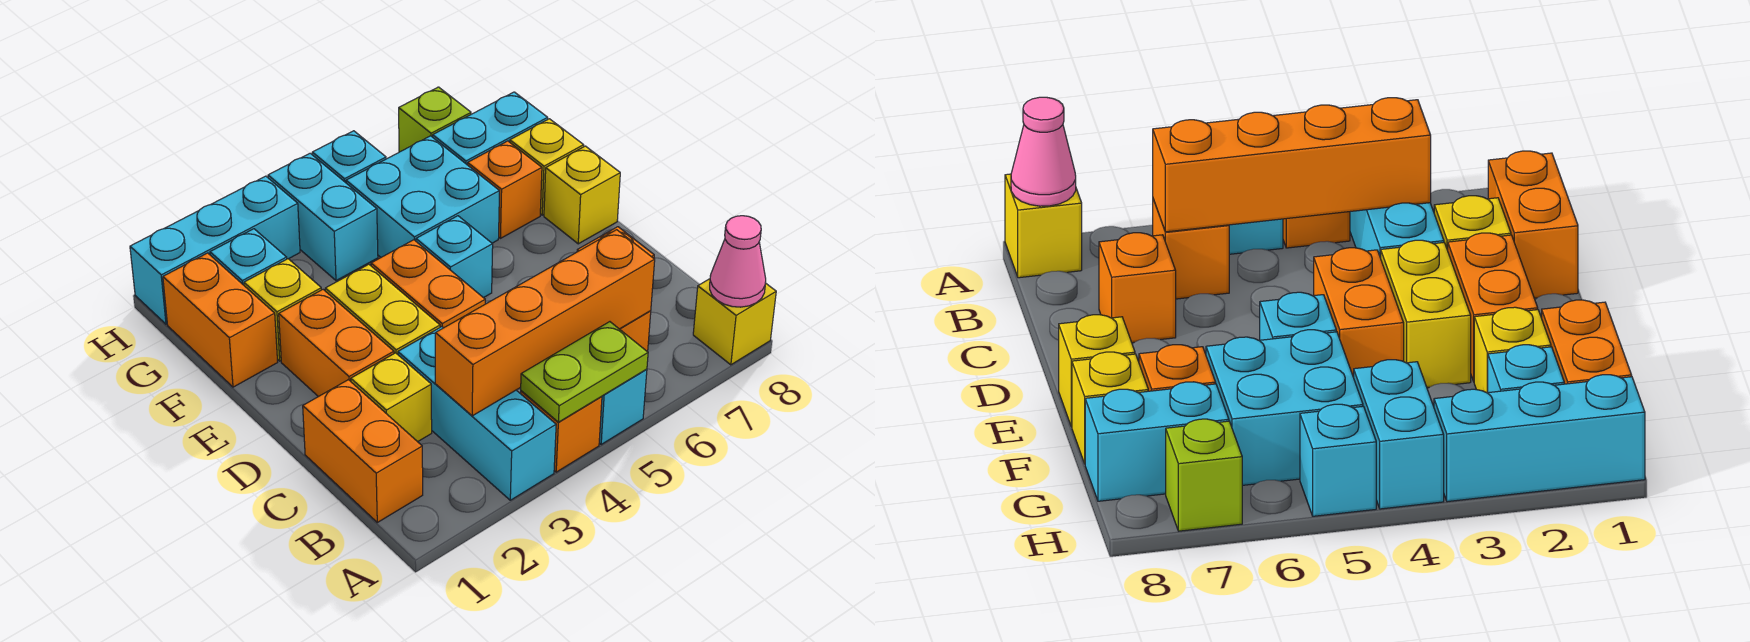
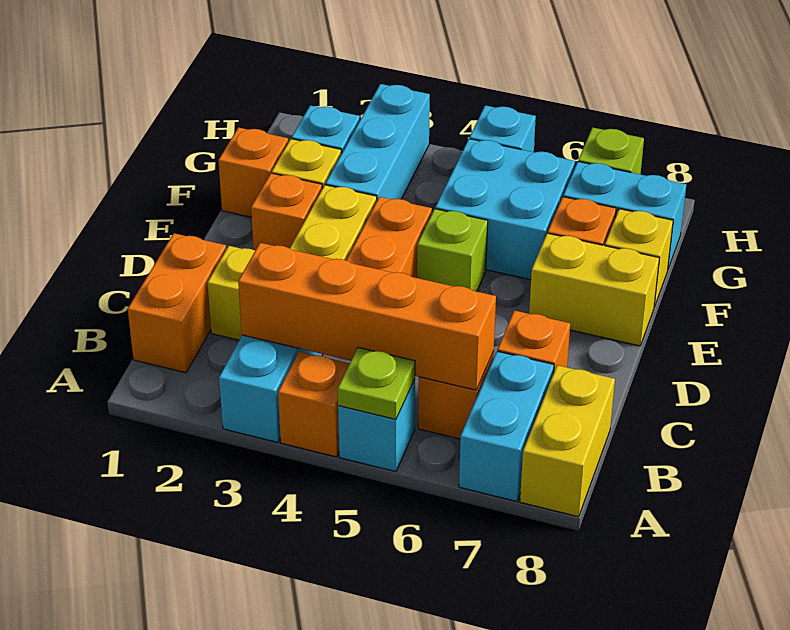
lime plate A4:A5 level 2 -> lime plate A5 level 2
yellow brick A8 level 1 -> yellow brick A8:B8 level 1
pink cone A8 level 2 -> none
orange brick D2:E2 level 1 -> orange brick E2 level 1
cyan brick E5 level 1 -> lime brick E5 level 1
yellow brick E8 level 1 -> yellow brick E7:E8 level 1
orange brick F1:G1 level 1 -> orange brick F1 level 1
cyan brick G4:H4 level 1 -> cyan brick A7:B7 level 1
cyan brick H1:H3 level 1 -> cyan brick F3:H3 level 1

